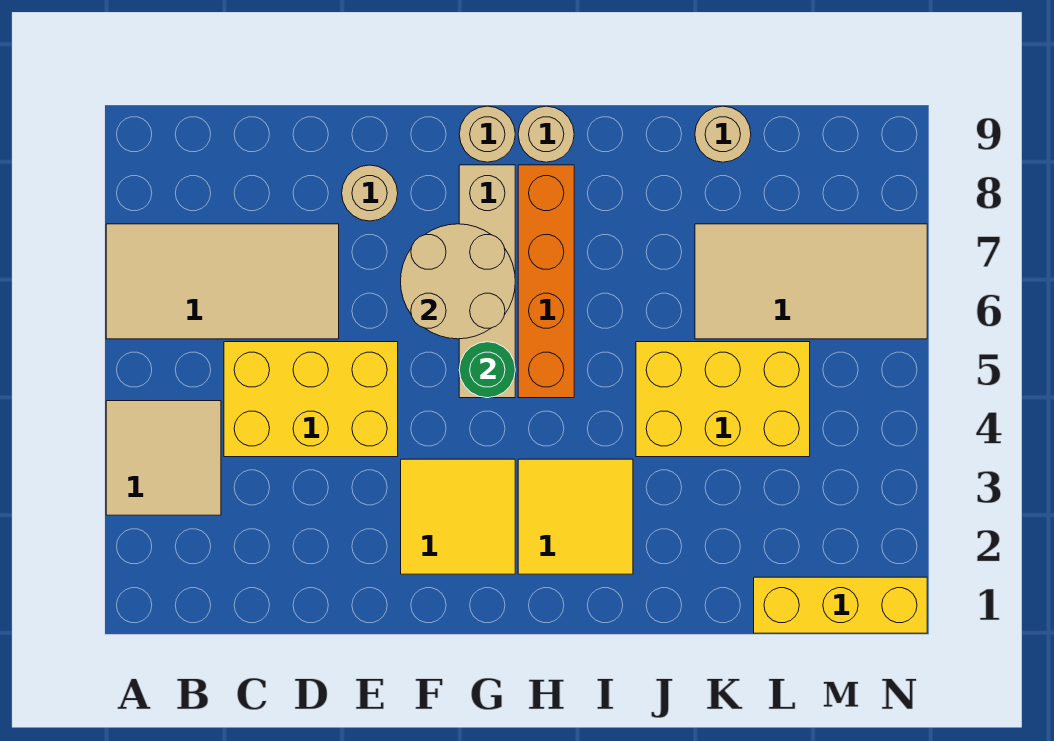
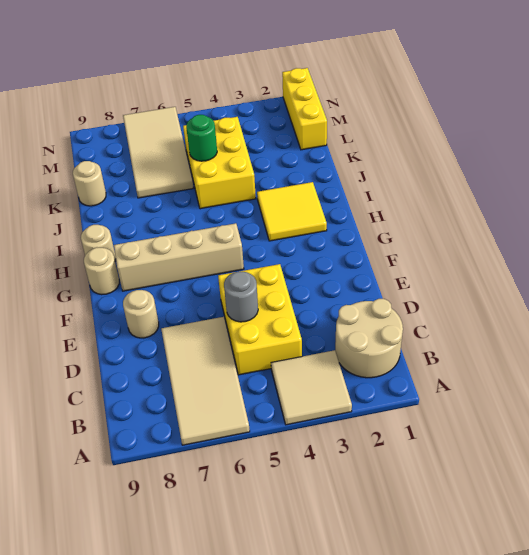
none -> grey round brick D5 level 2
yellow tile F2:G3 level 1 -> none
tan round brick F6:G7 level 2 -> tan round brick B1:C2 level 1
green round brick G5 level 2 -> green round brick K5 level 2
orange brick H5:H8 level 1 -> none

